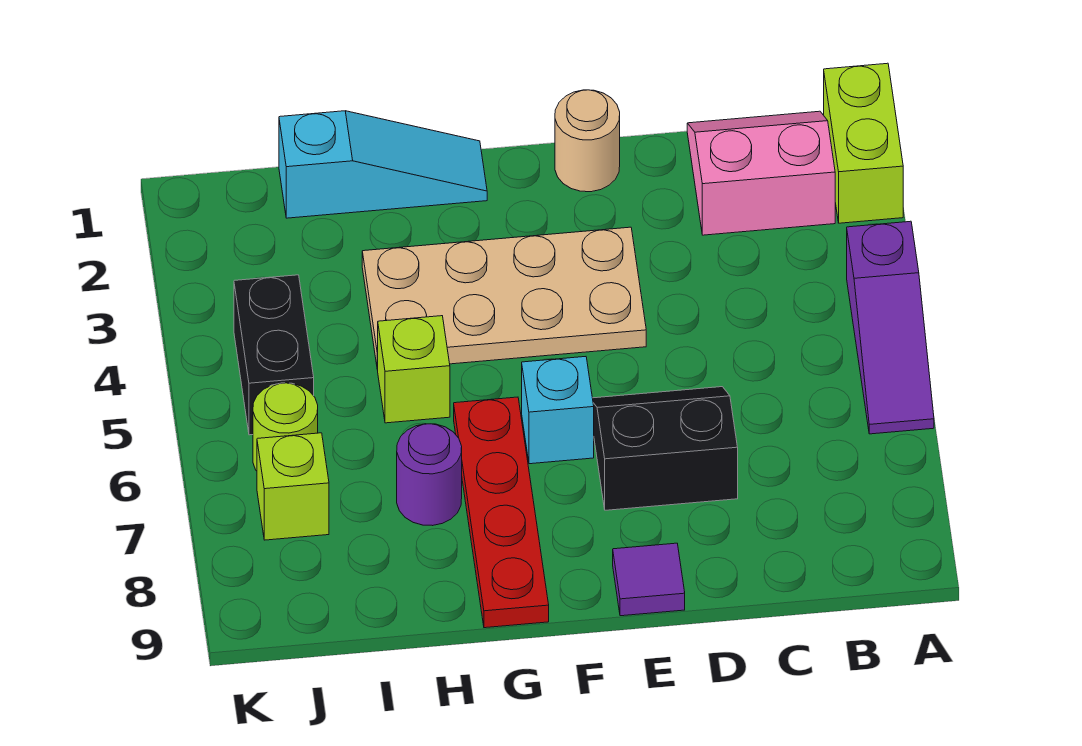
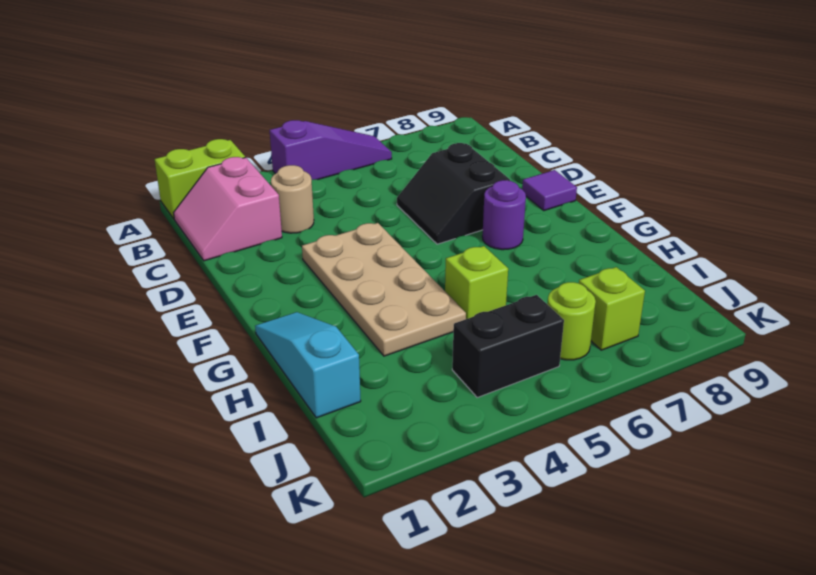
tan round brick E1 level 1 -> tan round brick C3 level 1
cyan brick F6 level 1 -> none
red plate G6:G9 level 1 -> none
purple round brick H7 level 1 -> purple round brick F7 level 1

